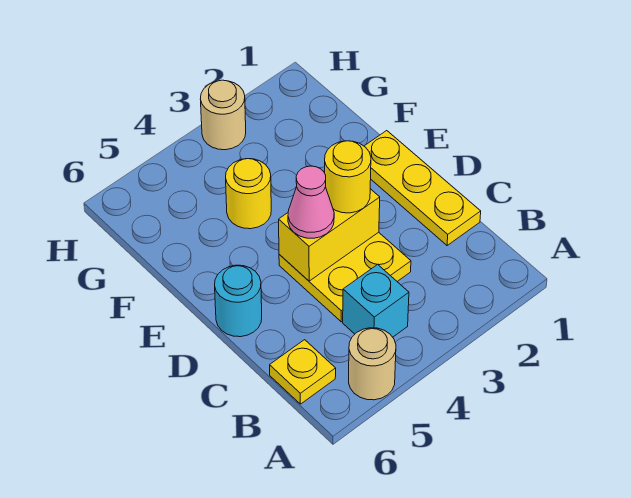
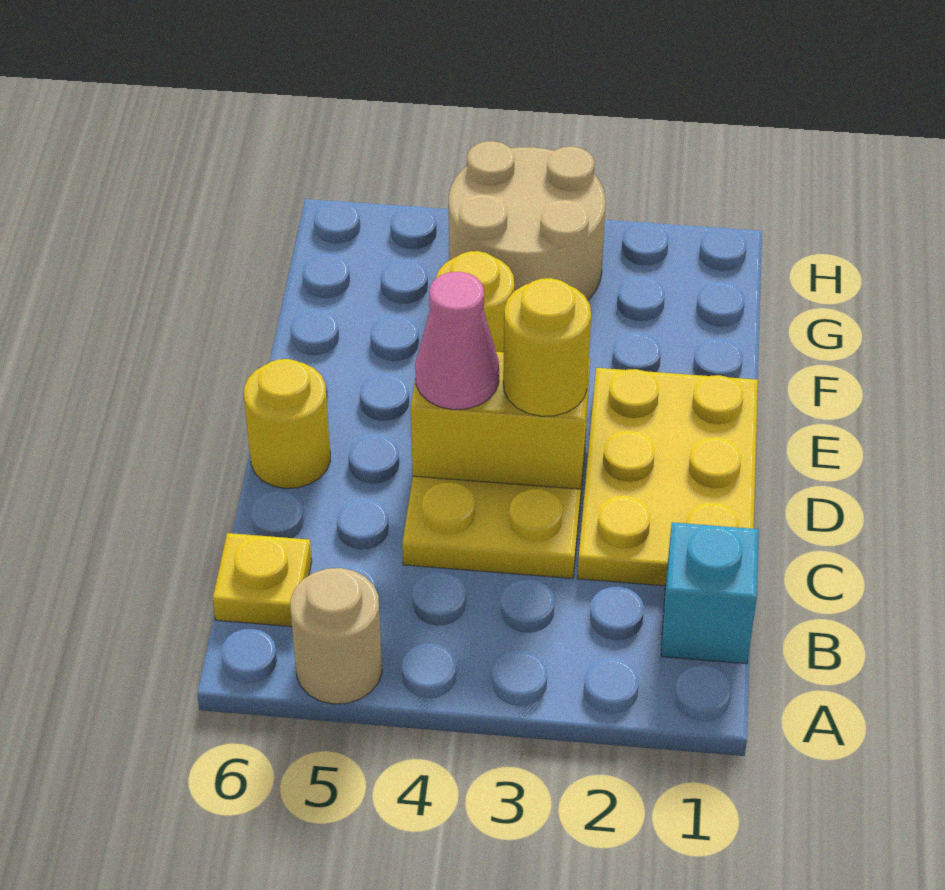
cyan brick B4 level 1 -> cyan brick B1 level 1
yellow plate C1:E1 level 1 -> yellow plate C1:E2 level 1
cyan round brick D6 level 1 -> yellow round brick D6 level 1
tan round brick H3 level 1 -> tan round brick G3:H4 level 1

